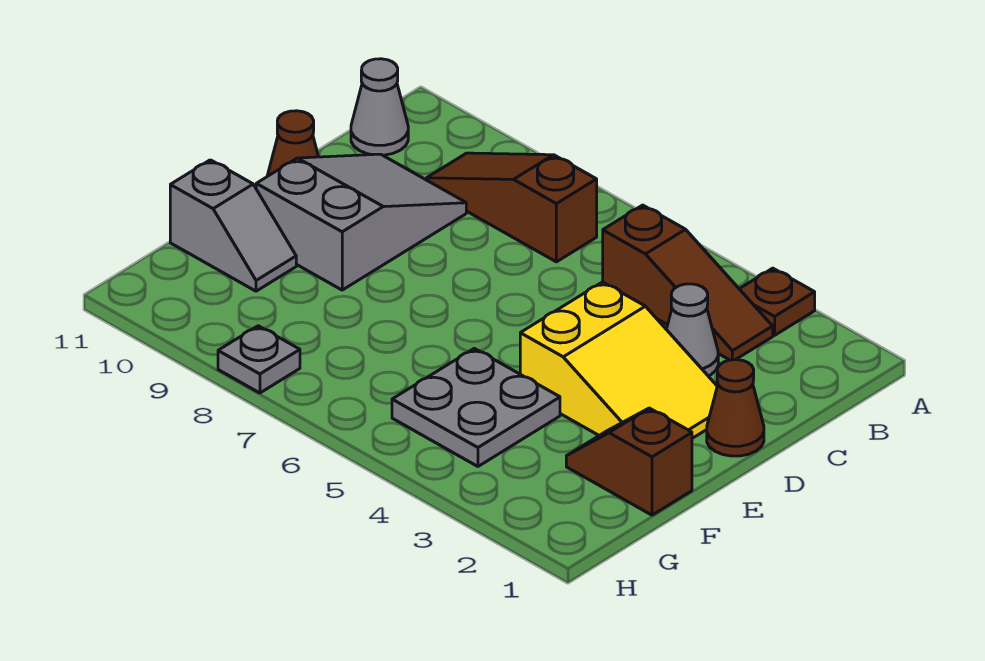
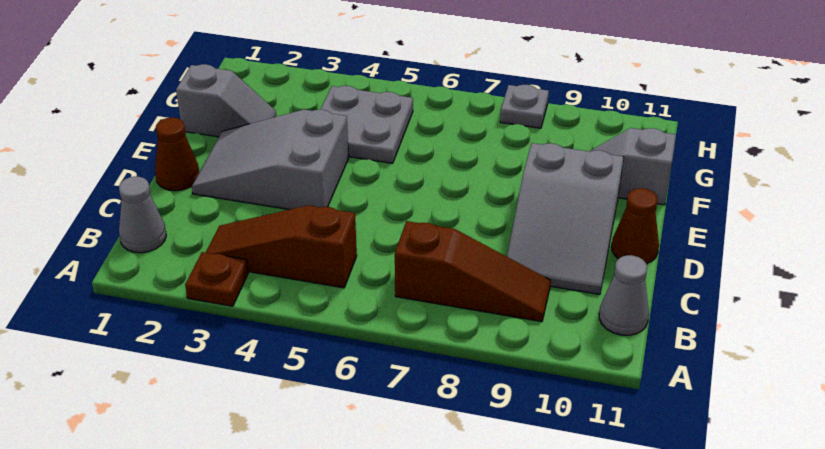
grey cone C3 level 1 -> grey cone B1 level 1
yellow slope D2:E4 level 1 top 4 -> grey slope D2:E4 level 1 top 4
brown slope F1:F2 level 1 top 1 -> grey slope F1:F2 level 1 top 1

